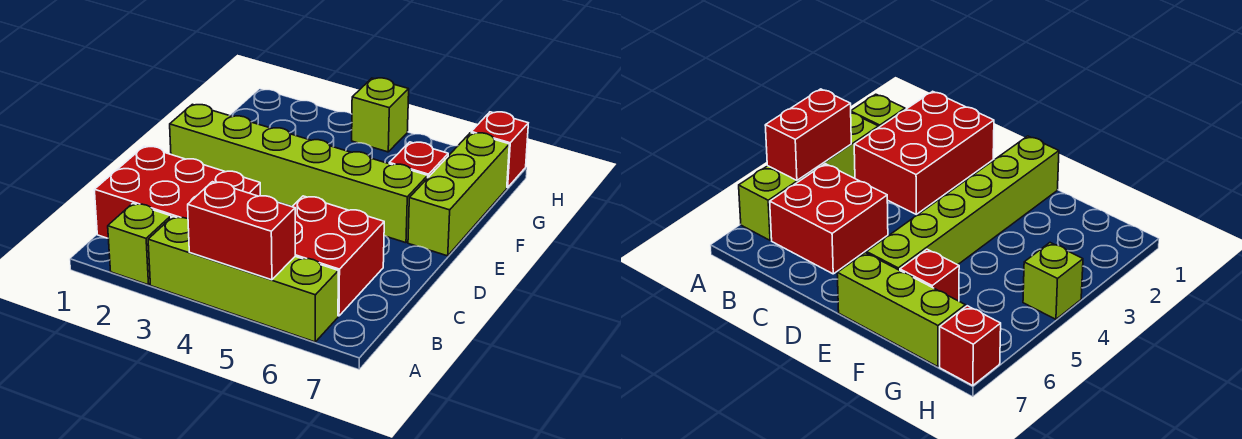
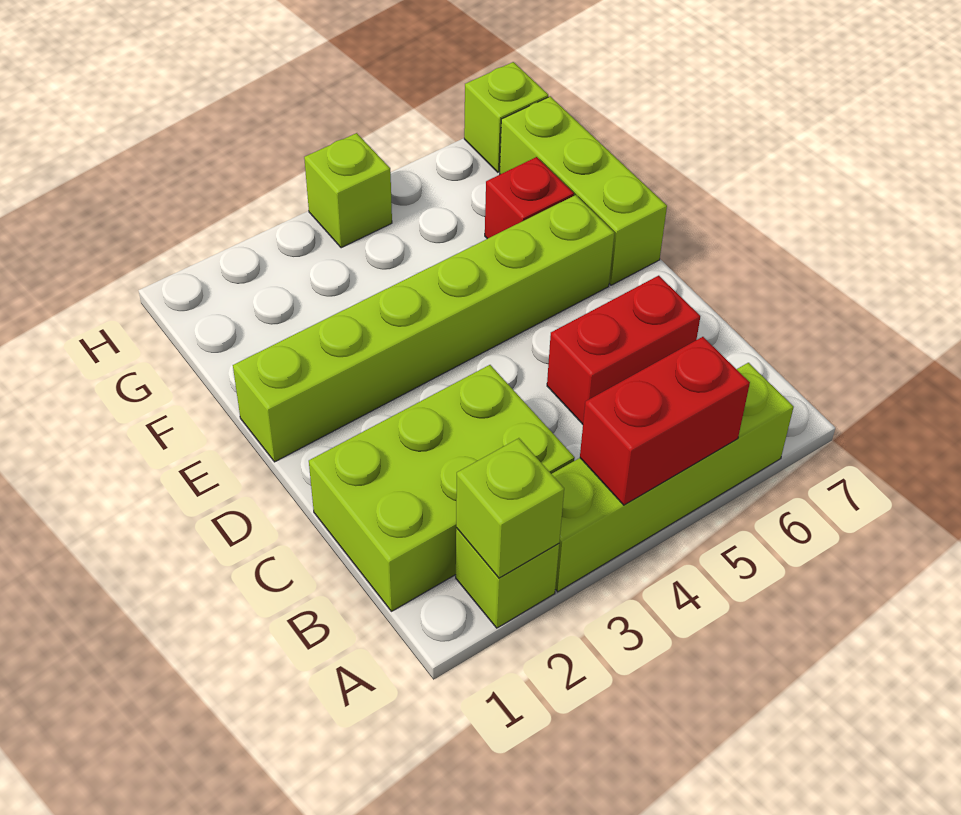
none -> lime brick A2 level 2
red brick B1:C3 level 1 -> lime brick B1:C3 level 1
red brick B5:C6 level 1 -> red brick C5:C6 level 1
red brick H7 level 1 -> lime brick H7 level 1

